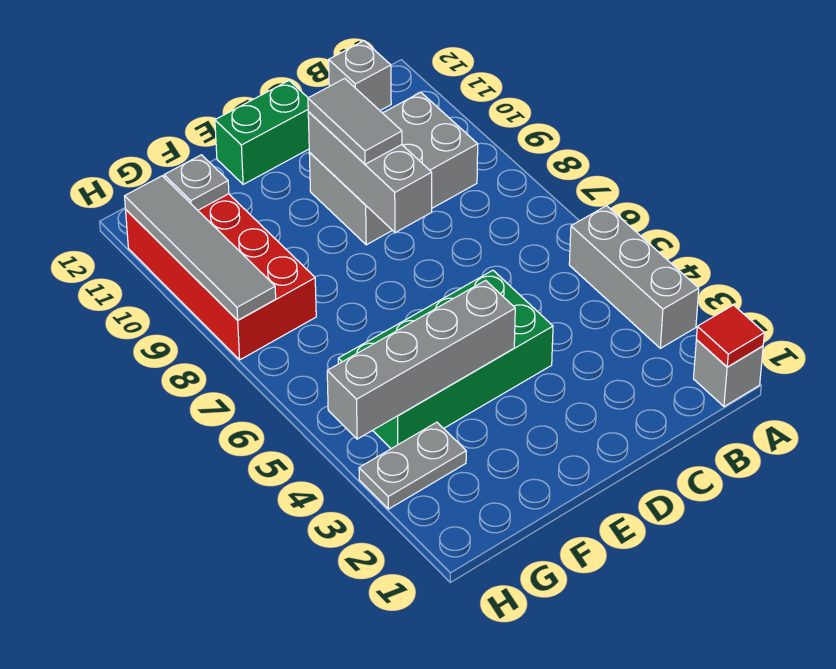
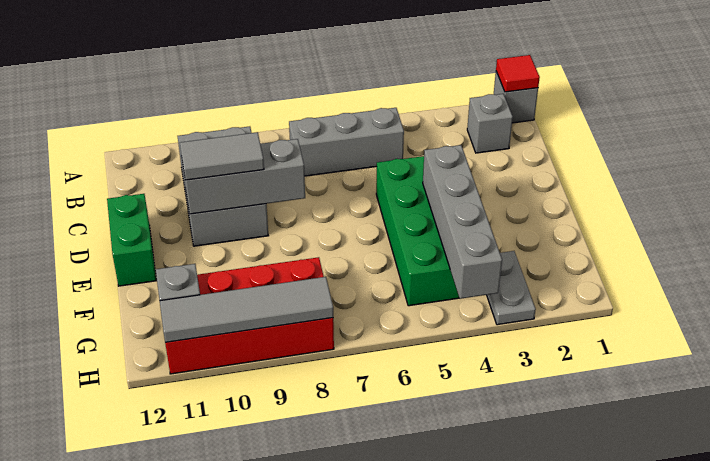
grey brick A3:A5 level 1 -> grey brick B5:B7 level 1
grey brick B12 level 1 -> grey brick B2 level 1

